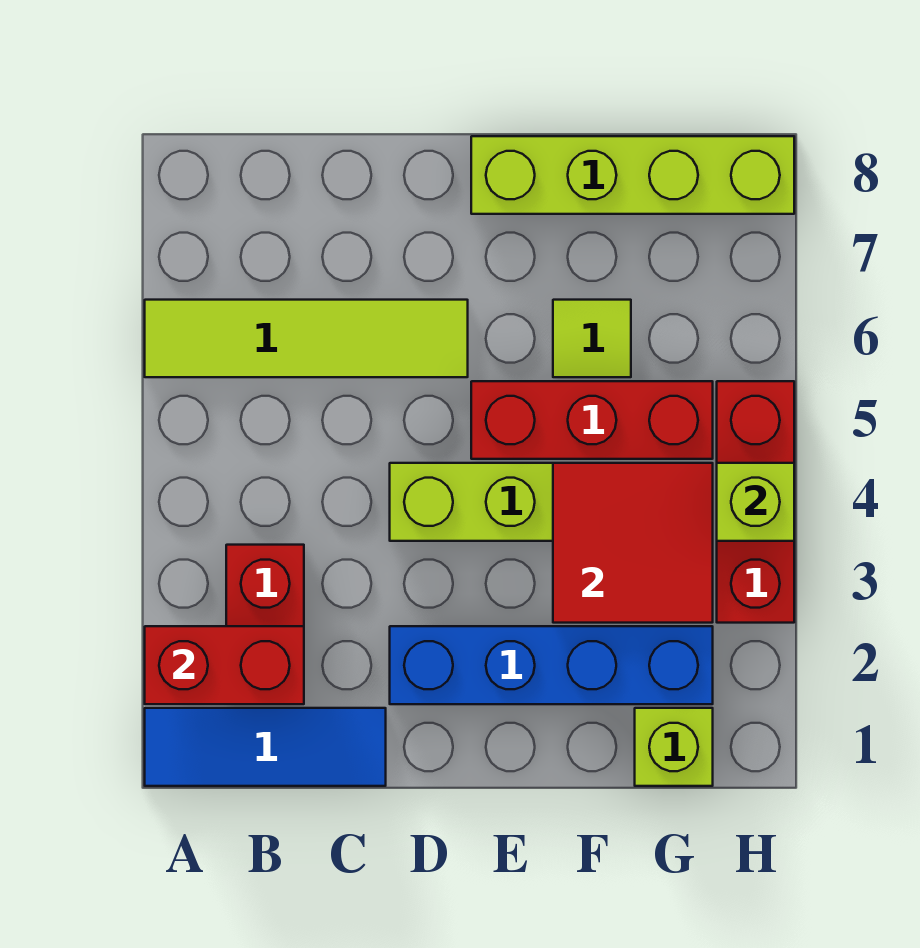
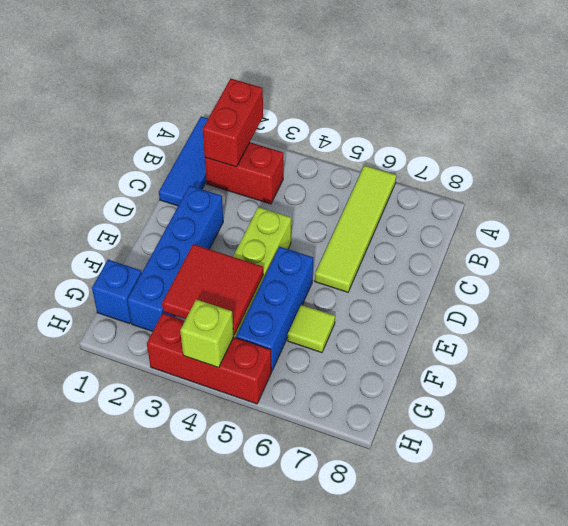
red brick E5:G5 level 1 -> blue brick E5:G5 level 1
lime brick E8:H8 level 1 -> none
lime brick G1 level 1 -> blue brick G1 level 1

